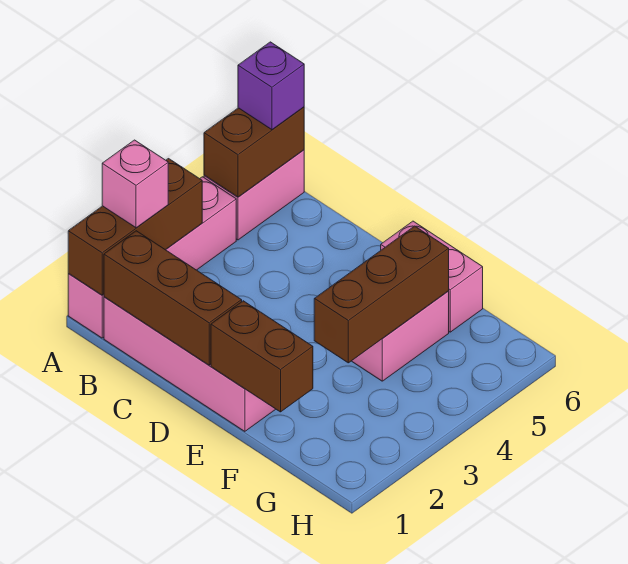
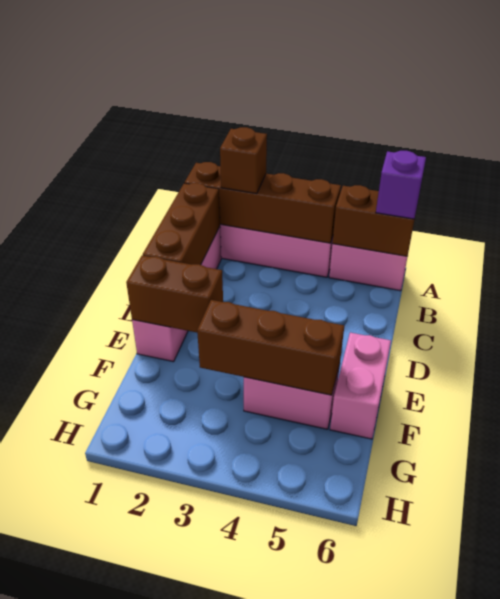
brown brick A1:A3 level 2 -> brown brick A1:A4 level 2
pink brick A2 level 3 -> brown brick A2 level 3
brown brick E1:F1 level 2 -> brown brick E1:E2 level 2

